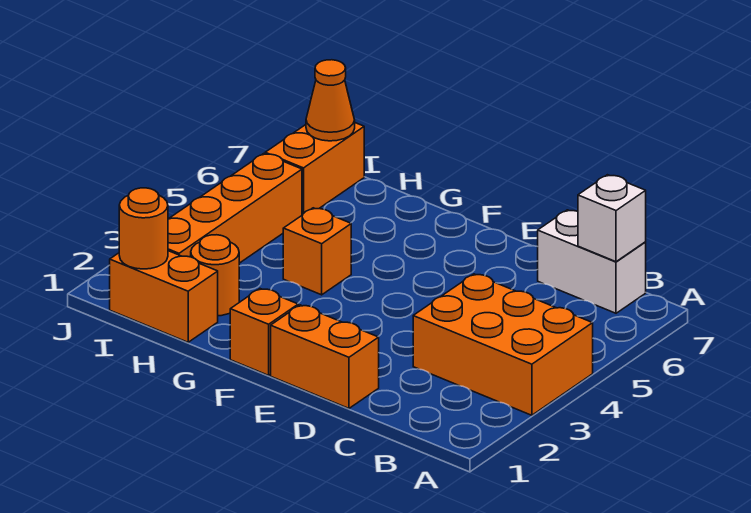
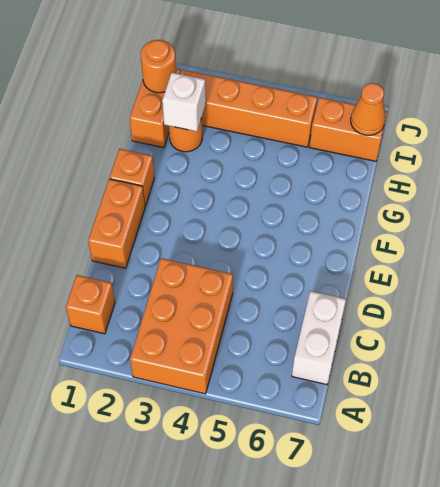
white brick B7 level 2 -> white brick H2 level 2
orange brick G4 level 1 -> orange brick B1 level 1

